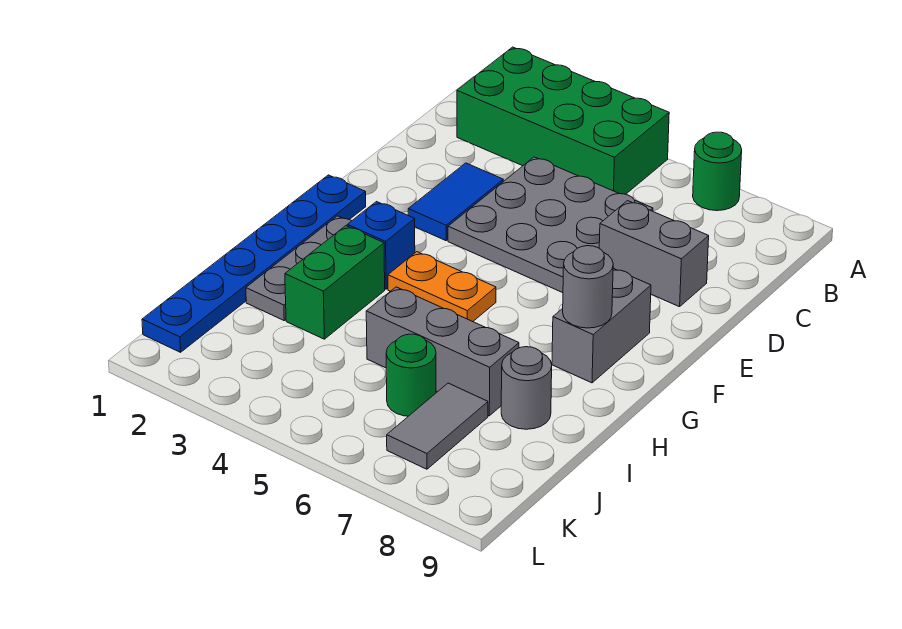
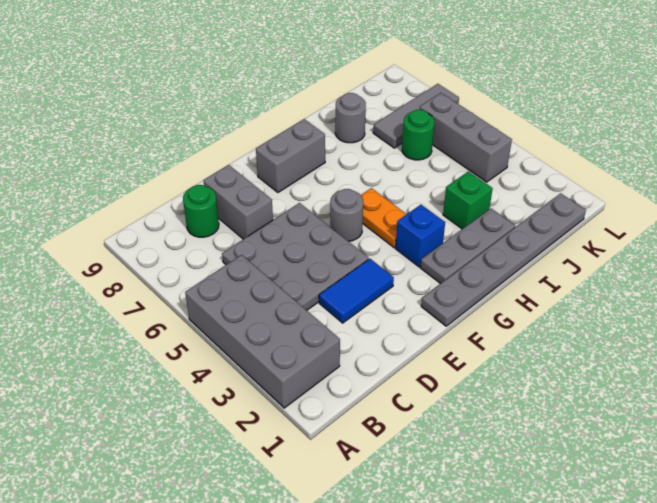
green brick A2:B5 level 1 -> grey brick A2:B5 level 1
green round brick A7 level 1 -> green round brick C8 level 1
blue plate F1:K1 level 1 -> grey plate F1:K1 level 1
grey round brick G8 level 2 -> grey round brick F5 level 1
green brick H3:I3 level 1 -> green brick I3 level 1
grey brick I5:I7 level 1 -> grey brick K4:K6 level 1
grey tile J7:K7 level 1 -> grey tile J7:L7 level 1

